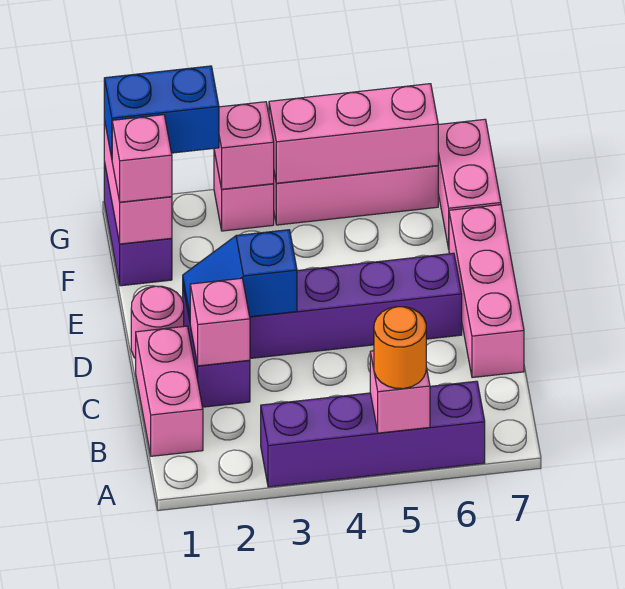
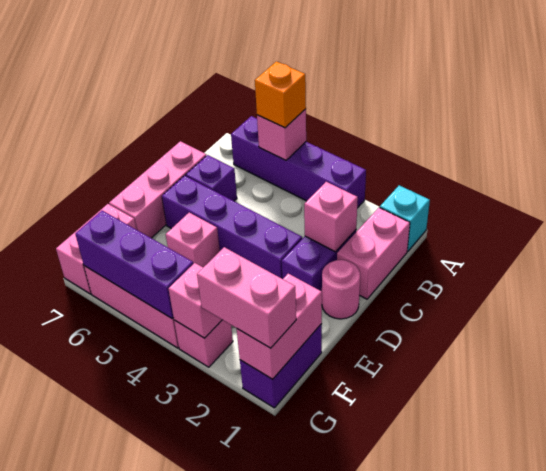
none -> cyan brick A1 level 1
orange round brick A5 level 3 -> orange brick A5 level 3
none -> purple brick C6 level 1
blue slope D2:D3 level 2 top 3 -> none
pink brick F1 level 3 -> pink brick E5 level 1
blue brick G1:G2 level 3 -> pink brick G1:G2 level 3
pink brick G4:G6 level 2 -> purple brick G4:G6 level 2

